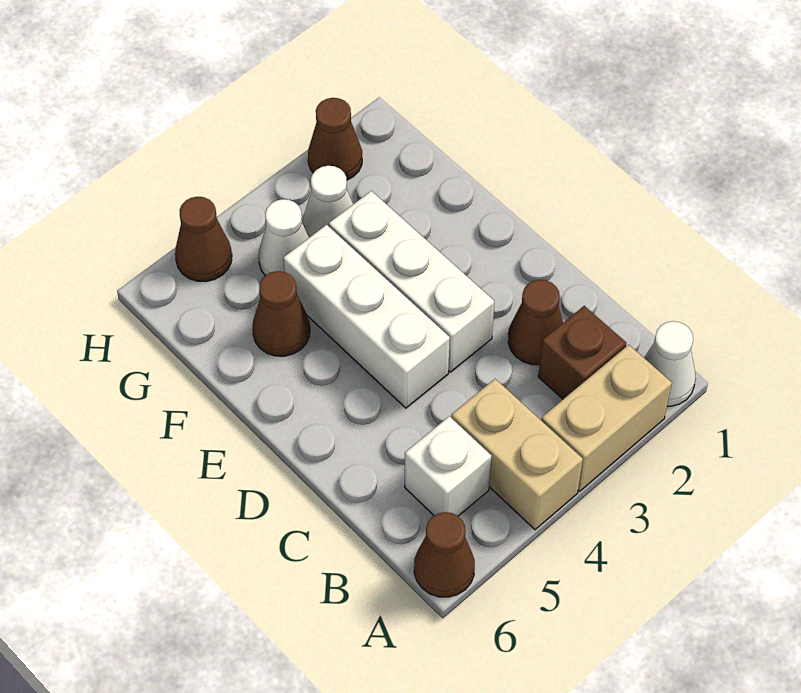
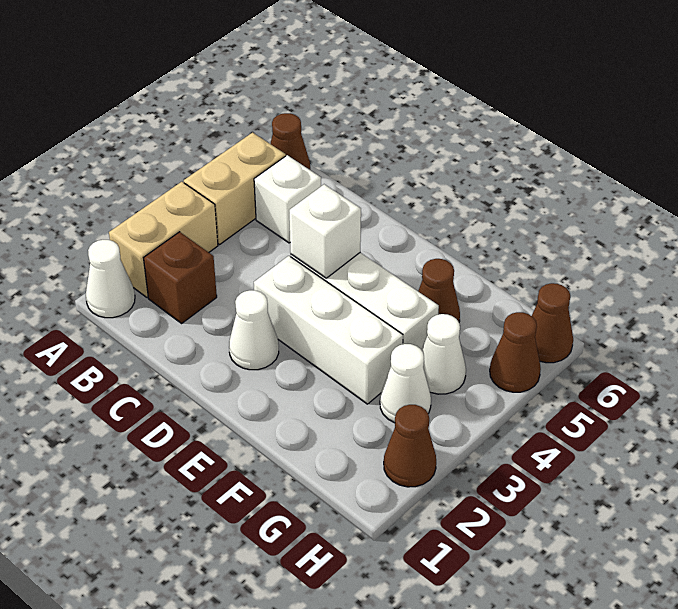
tan brick A4:B4 level 1 -> tan brick A4:A5 level 1
brown cone C2 level 1 -> brown cone H6 level 1
none -> white cone D2 level 1
none -> white brick D4 level 2

